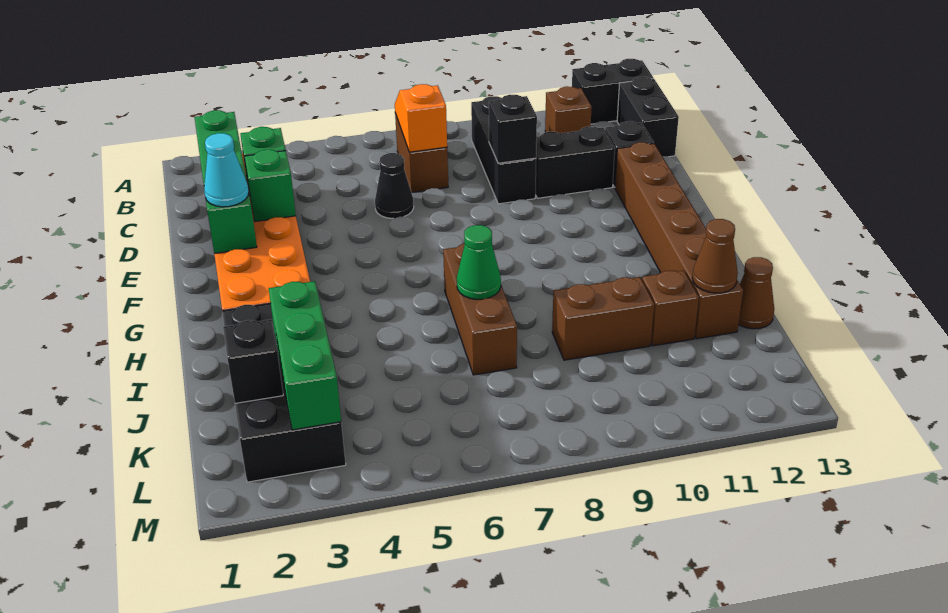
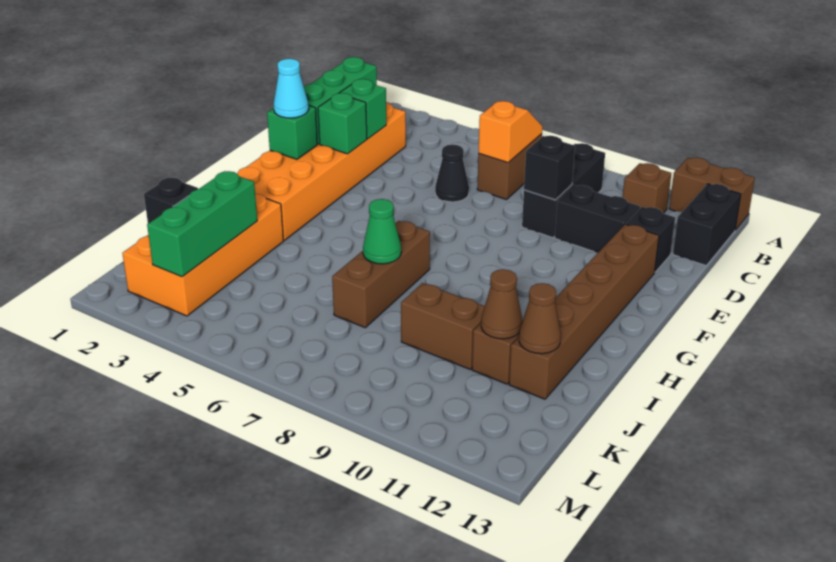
black brick A12:A13 level 1 -> brown brick A12:A13 level 1
black brick I2:L3 level 1 -> orange brick I2:L3 level 1
brown cone J13 level 1 -> brown cone J11 level 2

